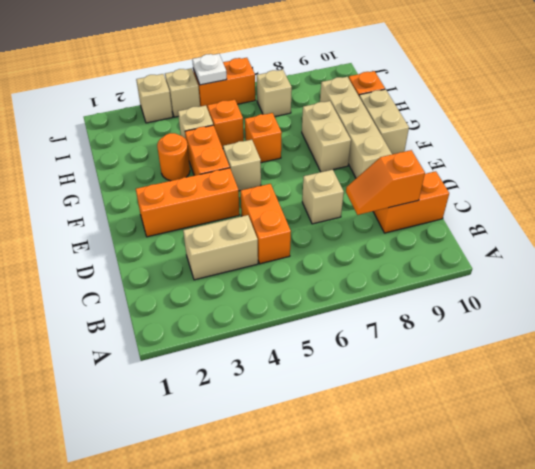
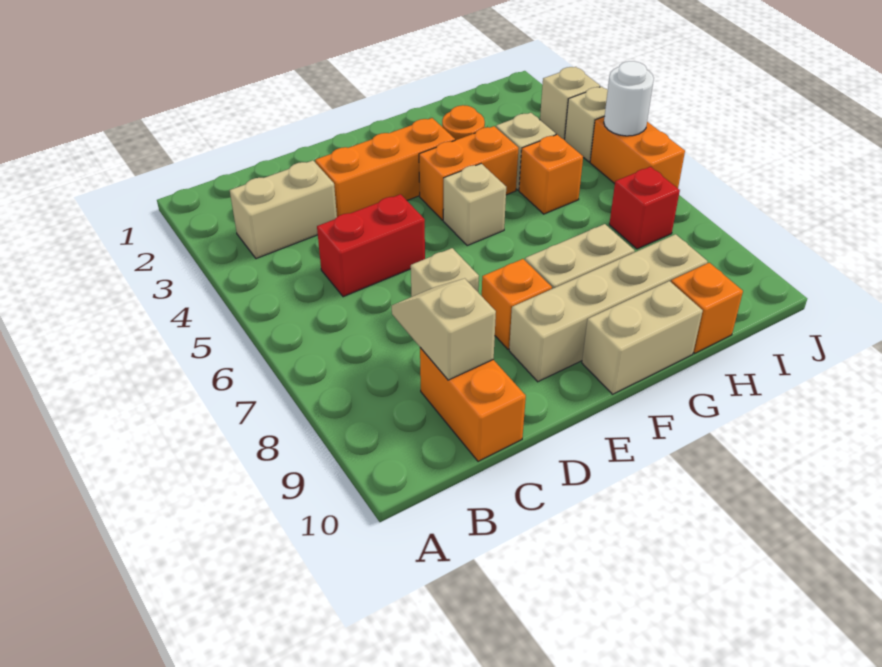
tan brick C3:C4 level 1 -> tan brick B3:C3 level 1
orange brick C5:D5 level 1 -> red brick C5:D5 level 1
orange slope C8:C9 level 2 top 9 -> tan slope C8:C9 level 2 top 9
orange brick E2:E4 level 1 -> orange brick D3:F3 level 1
orange brick G6 level 1 -> orange brick E8 level 1
tan brick I7 level 1 -> red brick I7 level 1
white plate J5 level 2 -> white round brick J5 level 2

